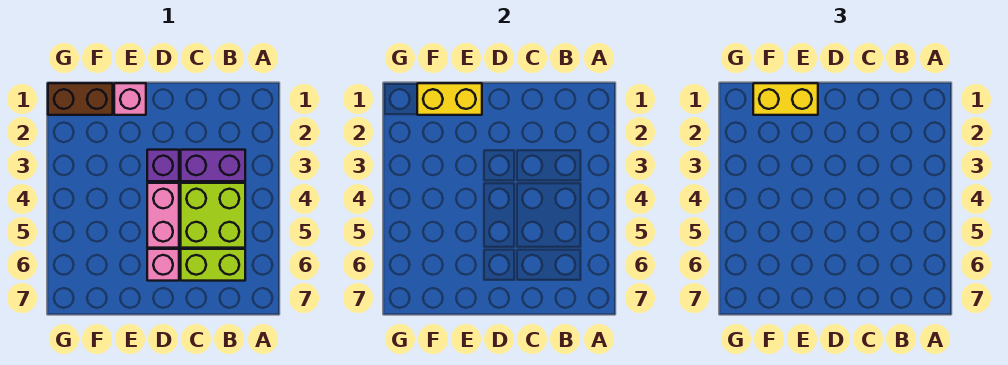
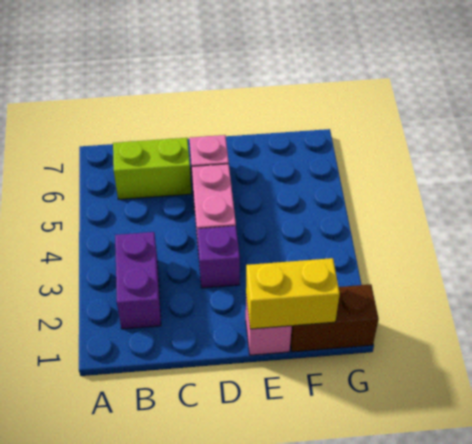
purple brick B3:C3 level 1 -> purple brick B2:B3 level 1
lime brick B4:C5 level 1 -> none
yellow brick E1:F1 level 3 -> none

